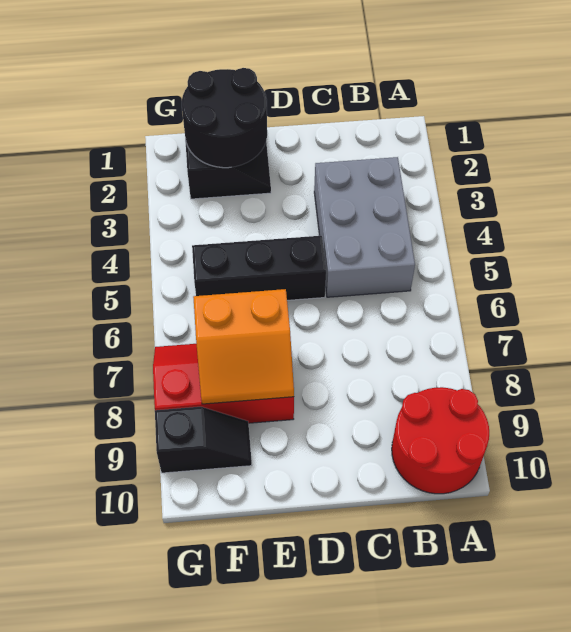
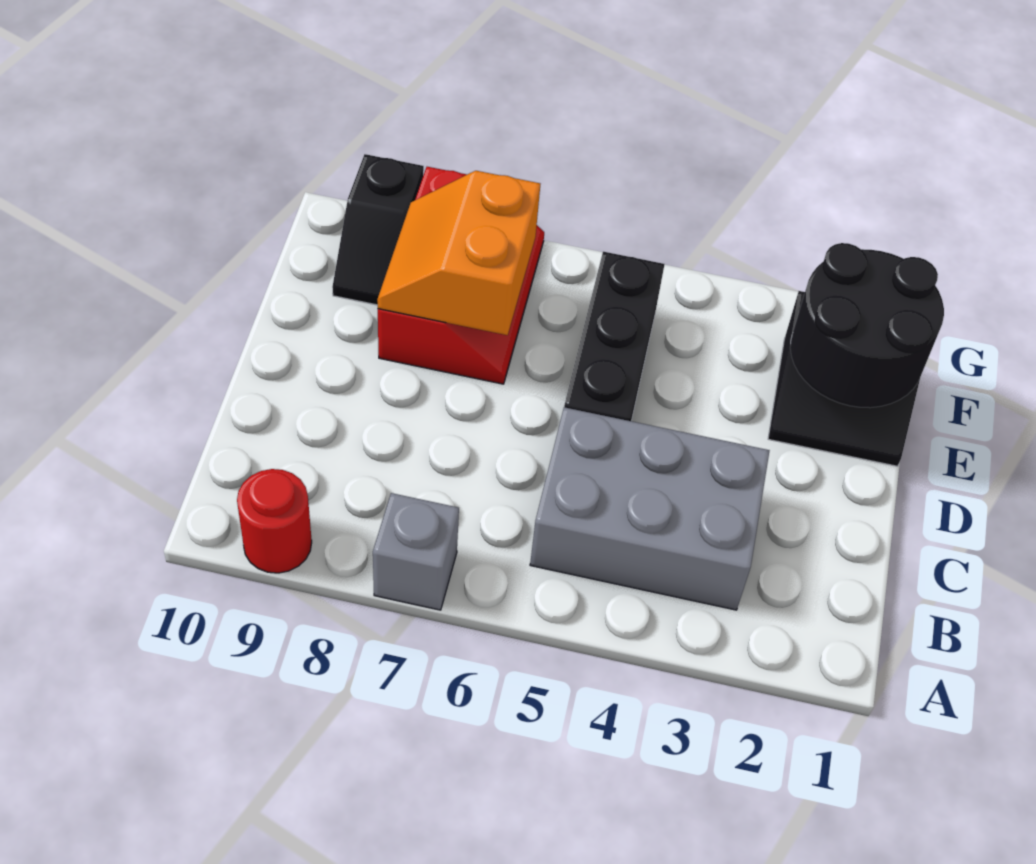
none -> grey brick A7 level 1
red round brick A9:B10 level 1 -> red round brick A9 level 1

